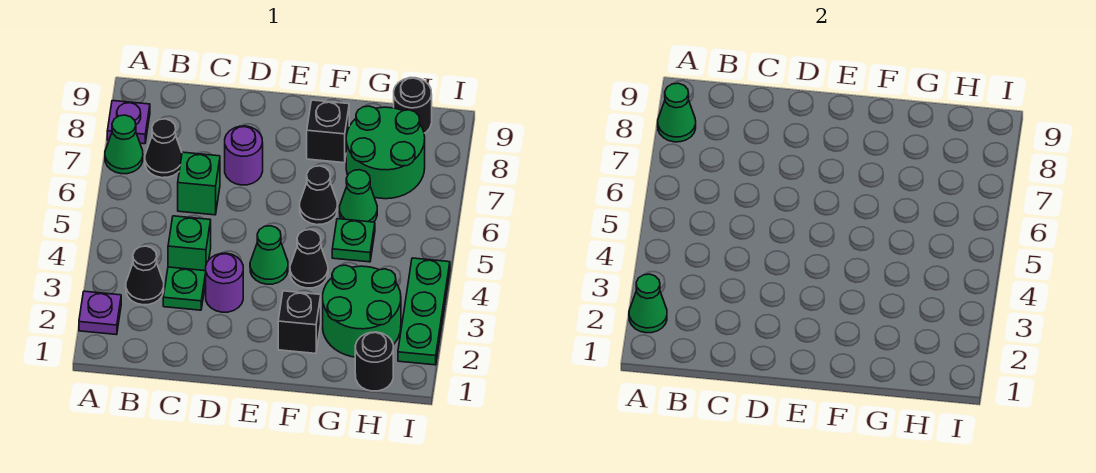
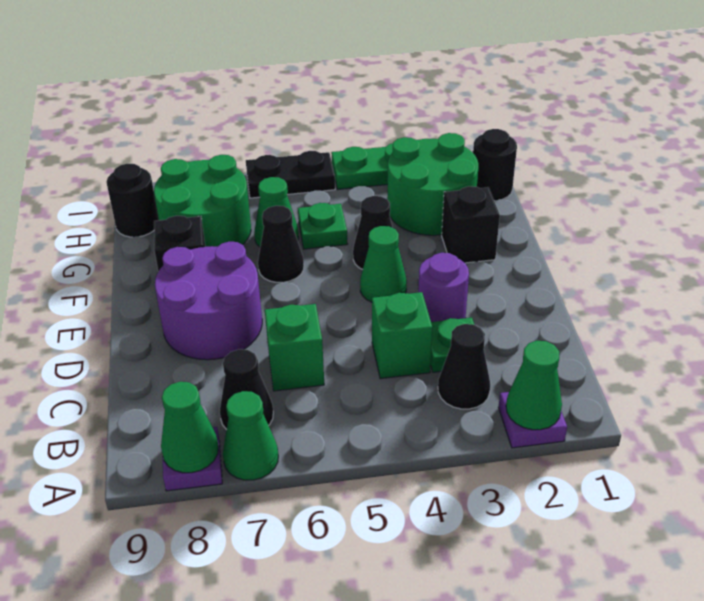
purple round brick D7 level 1 -> purple round brick D7:E8 level 1
none -> black plate I5:I6 level 1

